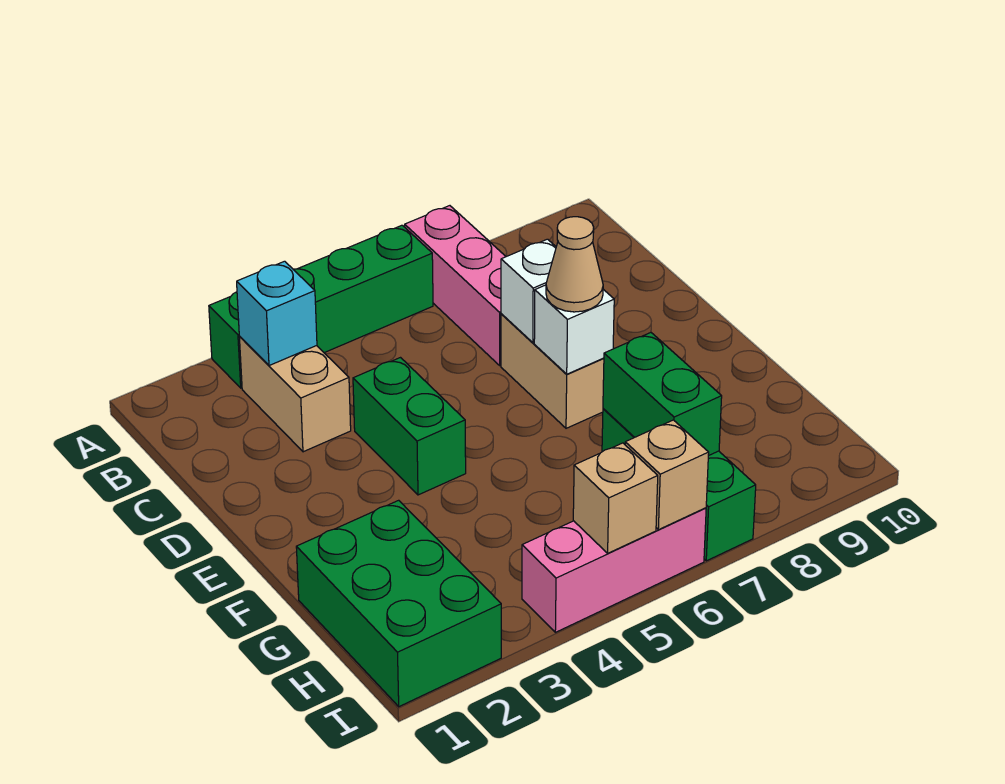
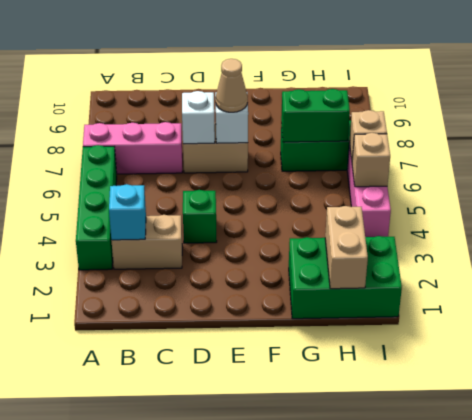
green brick D4:E4 level 1 -> green brick D4 level 1
none -> tan brick H1:H2 level 2

